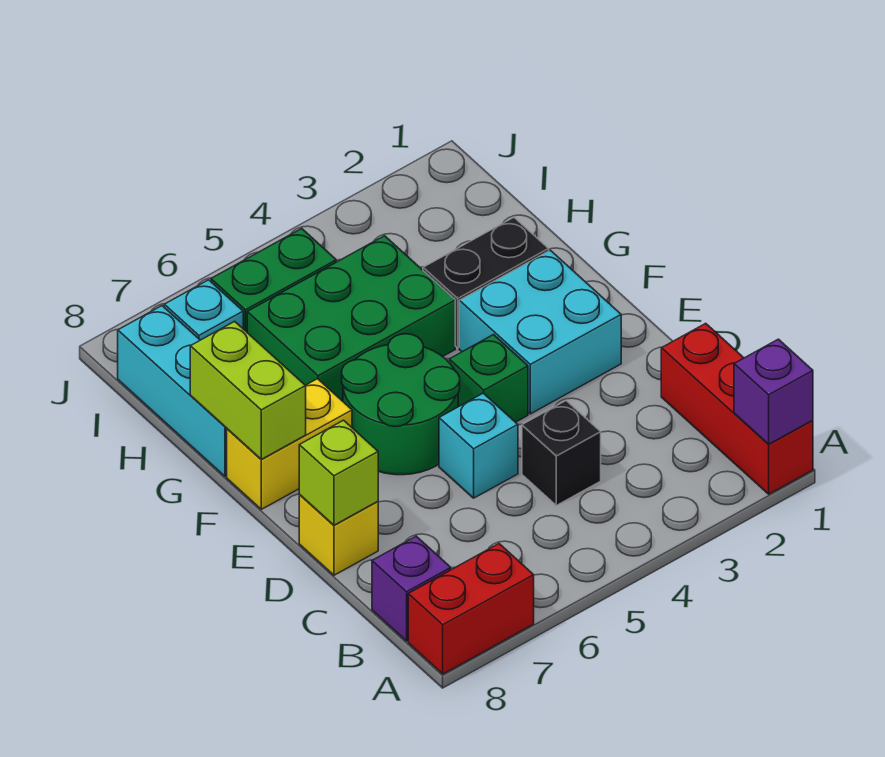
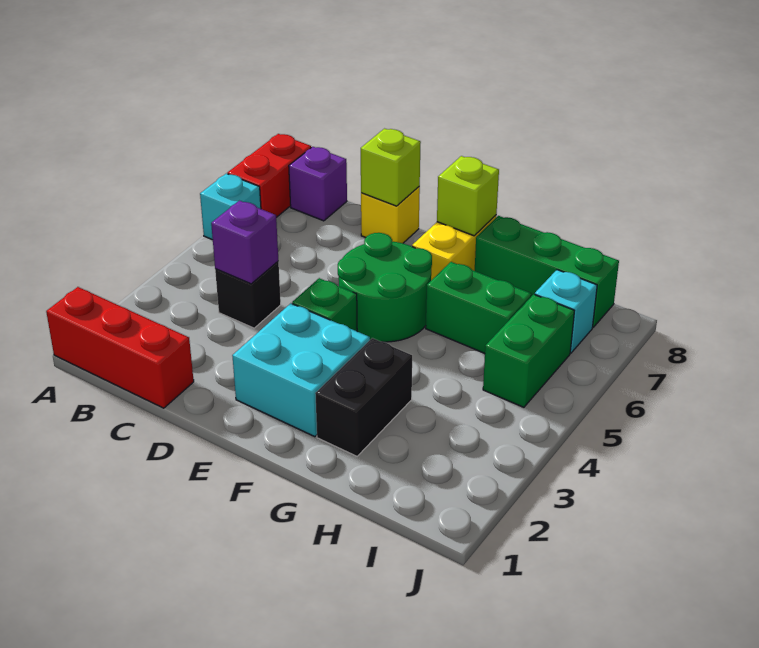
purple brick A1 level 2 -> purple brick C4 level 2
cyan brick D5 level 1 -> cyan brick A6 level 1
lime brick F8:G8 level 2 -> lime brick F8 level 2
green brick G4:H6 level 1 -> green brick G6:H6 level 1
cyan brick G8:I8 level 1 -> green brick G8:I8 level 1

